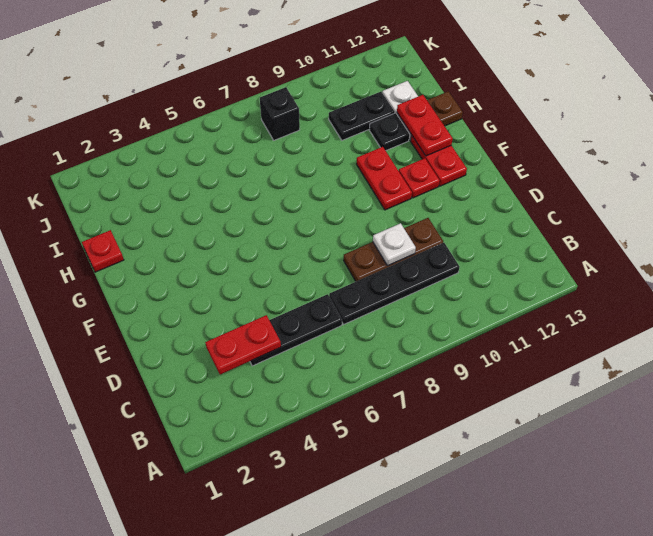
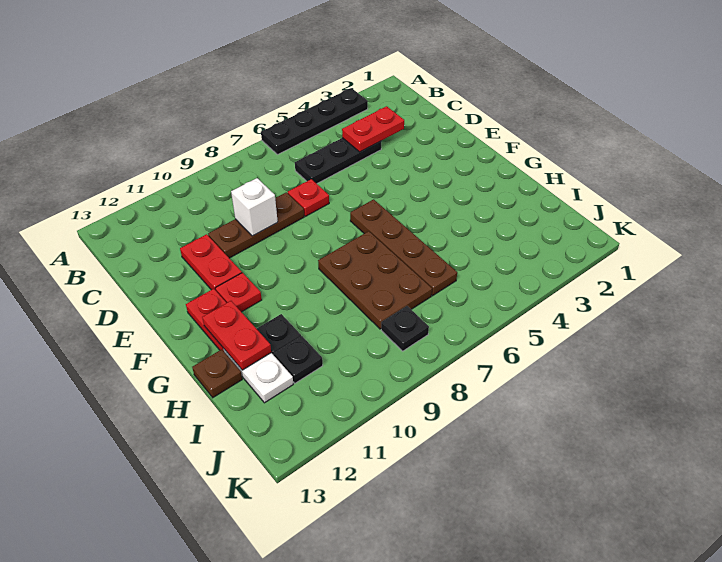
black plate C7:C10 level 1 -> black plate A3:A6 level 1
white plate D9 level 2 -> white brick D9 level 2
none -> brown plate F6:I6 level 1
red plate F10:G10 level 1 -> red plate D11:E11 level 1
none -> brown plate G7:I8 level 1
red plate H1 level 1 -> red plate D7 level 1
black plate I10:I11 level 1 -> black plate I11 level 1
black brick J8 level 1 -> black plate J8 level 1

